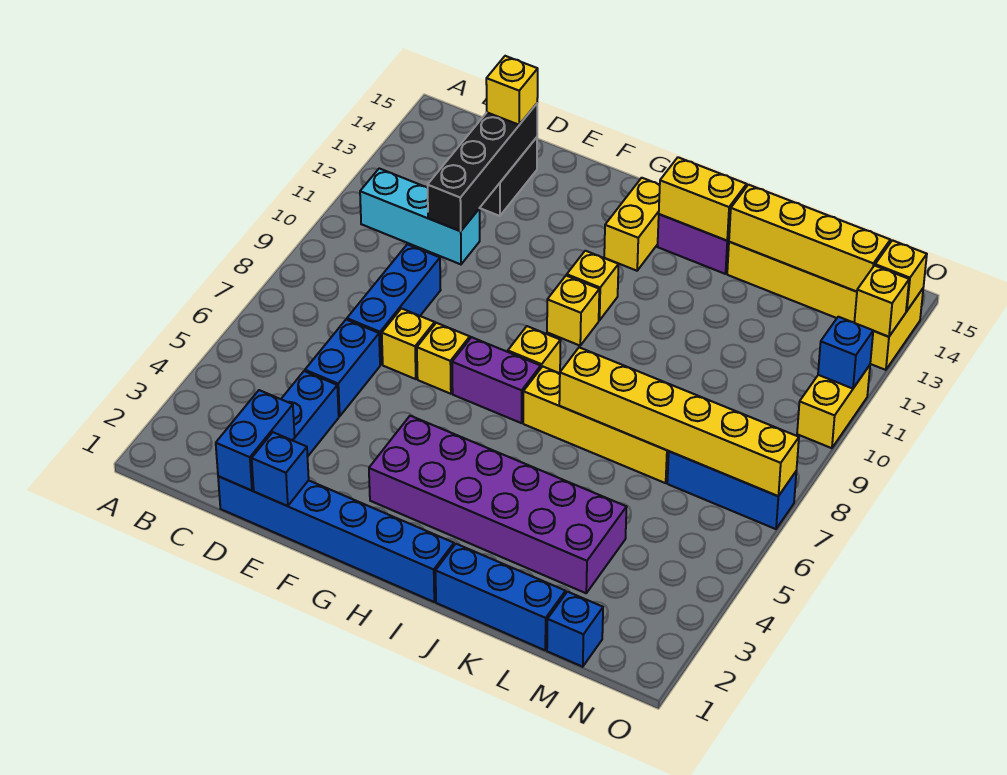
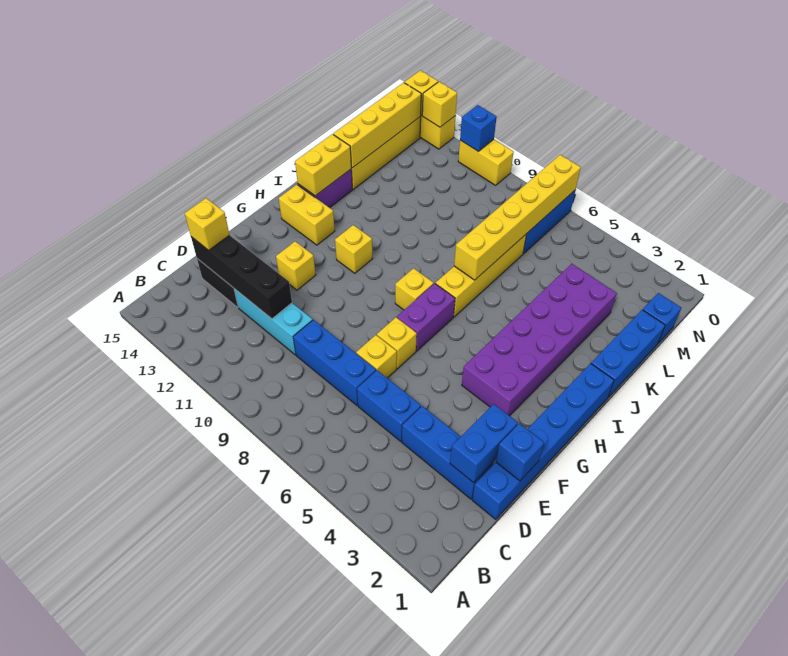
cyan brick B11:D11 level 1 -> cyan brick D10:D12 level 1
blue brick D1:D2 level 2 -> blue brick D2:E2 level 2
yellow brick H10 level 1 -> yellow brick F12 level 1

